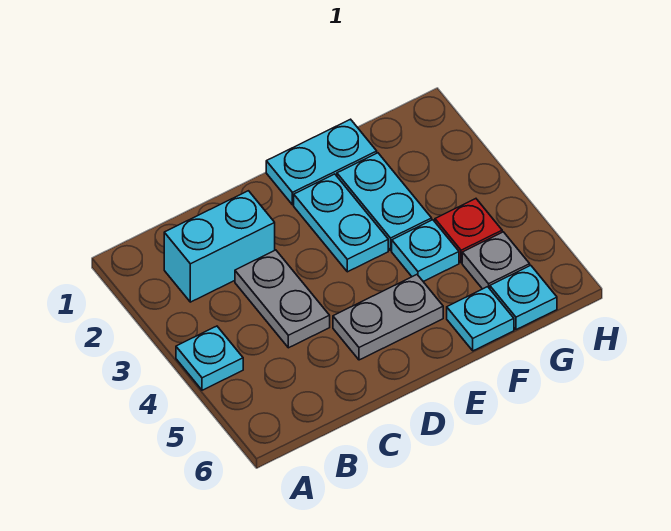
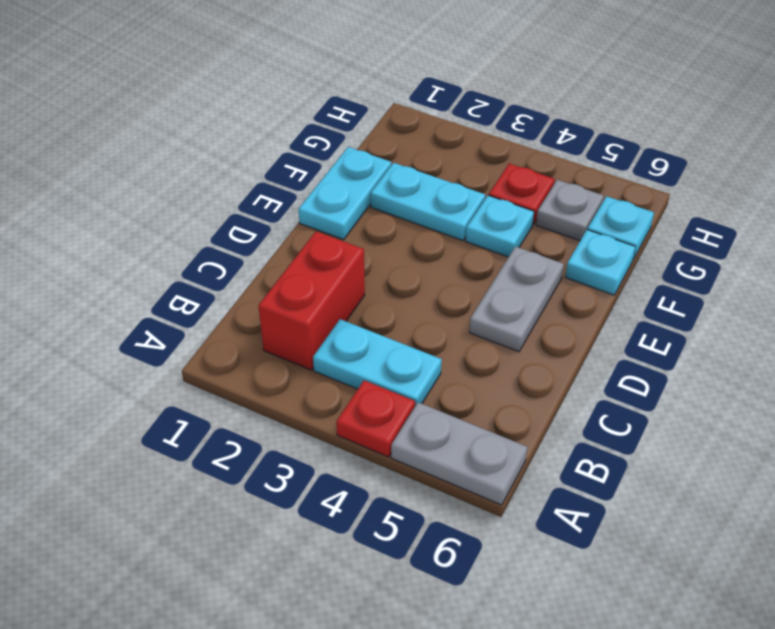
cyan plate A4 level 1 -> red plate A4 level 1
cyan brick B2:C2 level 1 -> red brick B2:C2 level 1
grey plate C3:C4 level 1 -> grey plate A5:A6 level 1
cyan plate E2:E3 level 1 -> cyan plate B3:B4 level 1

